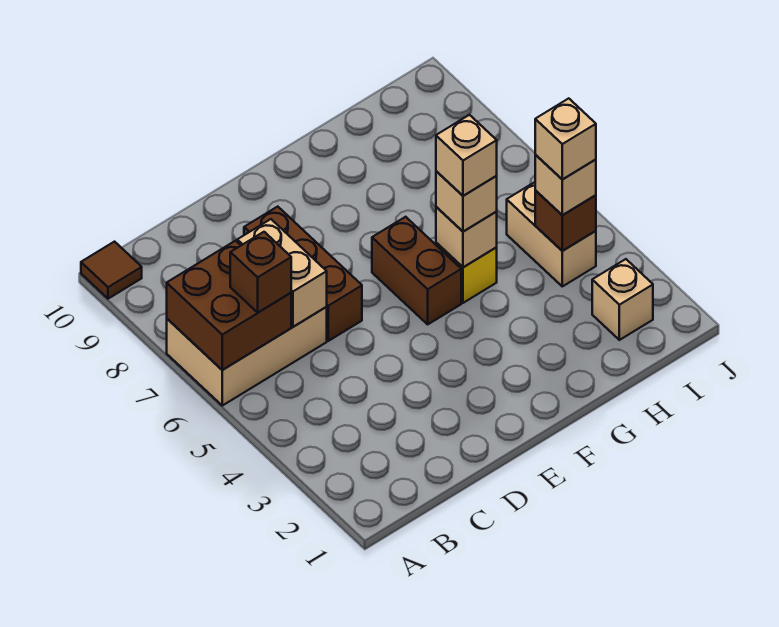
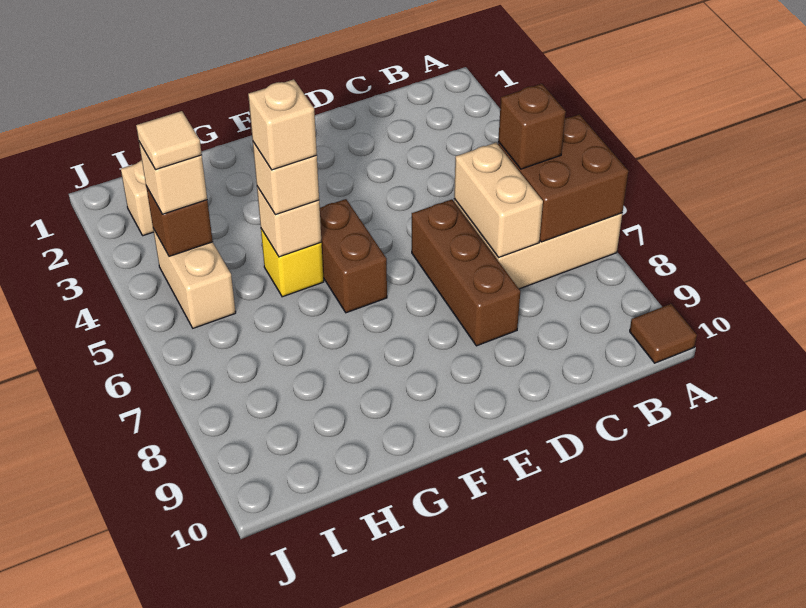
tan brick I4 level 4 -> tan tile I4 level 4

